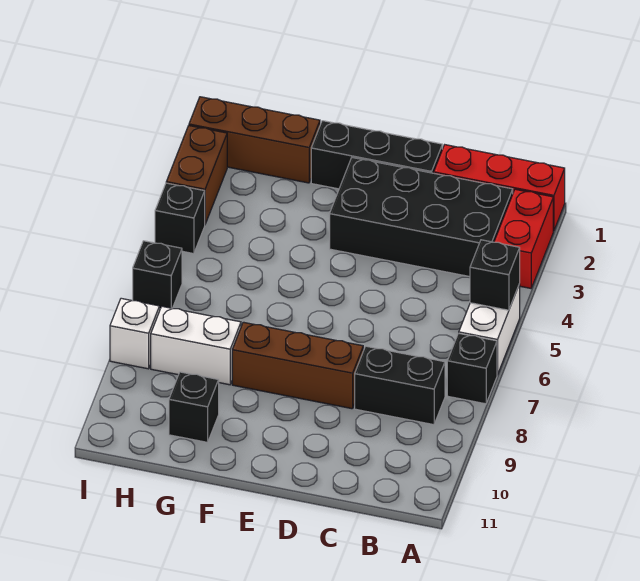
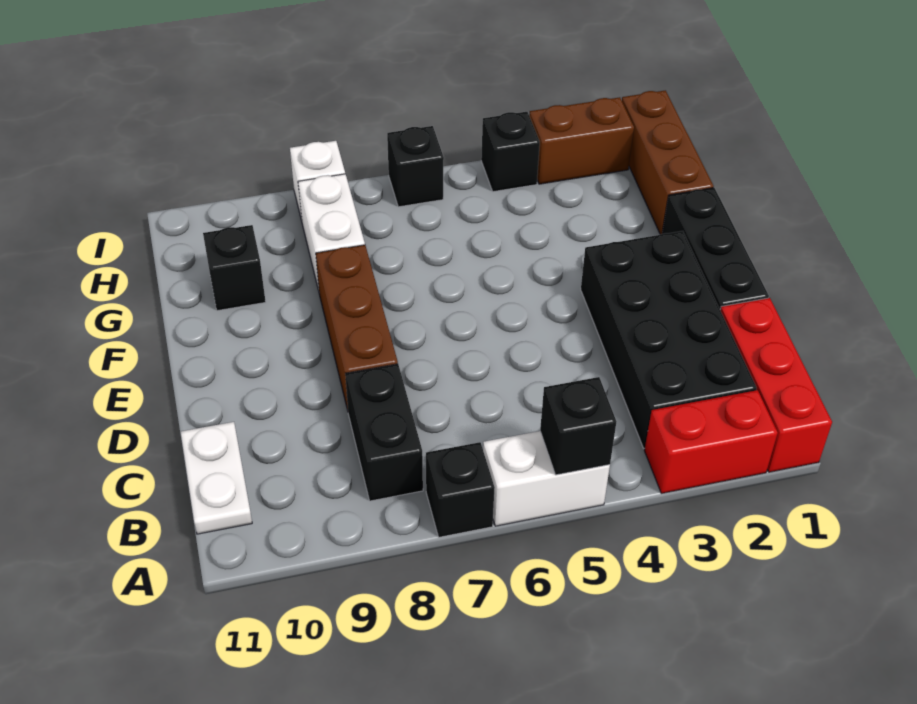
none -> white plate B11:C11 level 1

